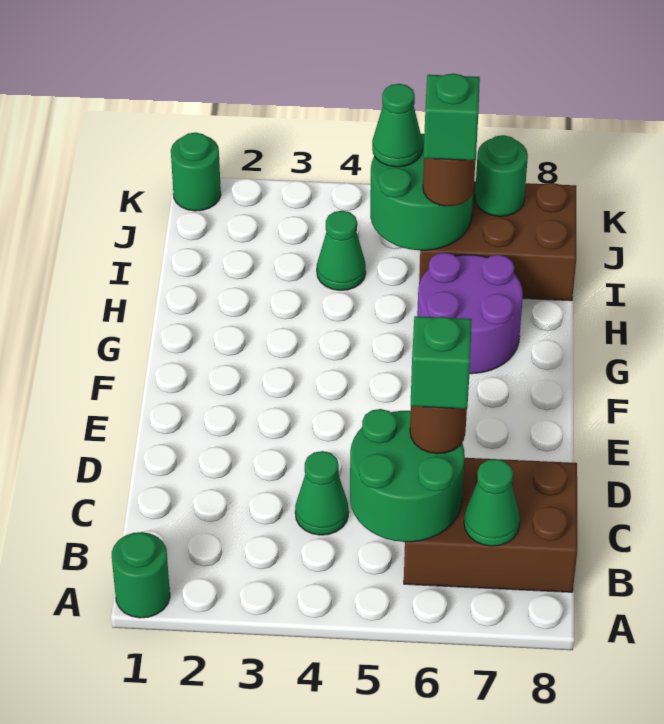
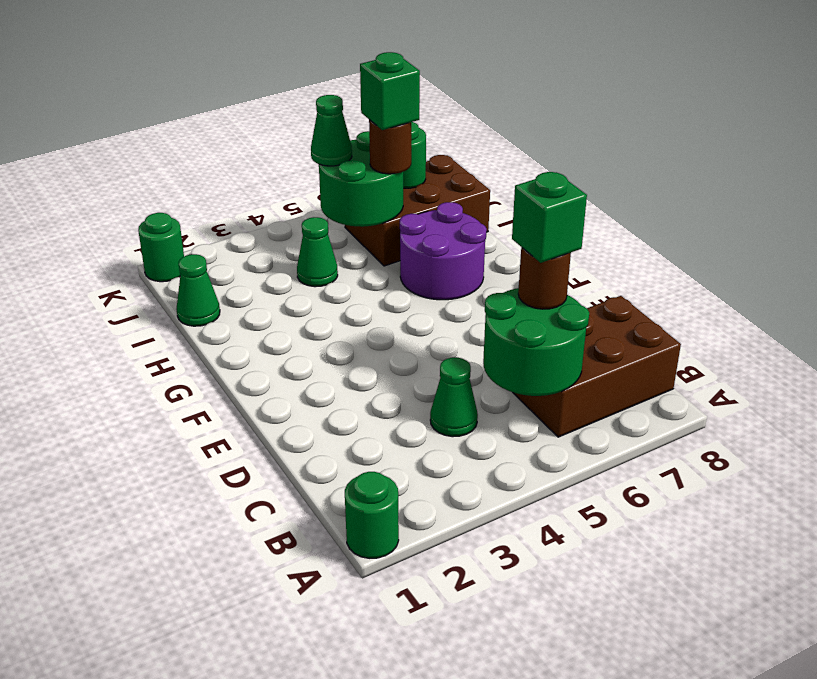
green cone B7 level 2 -> green cone I1 level 1

